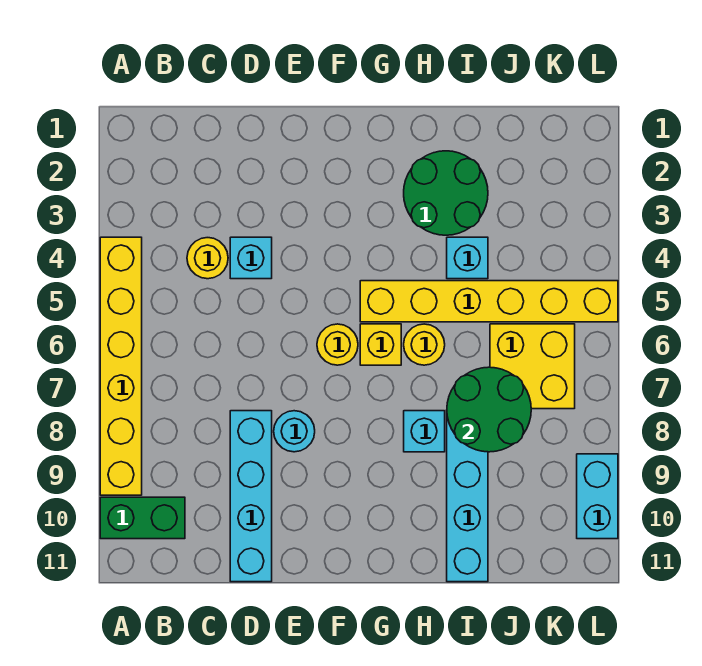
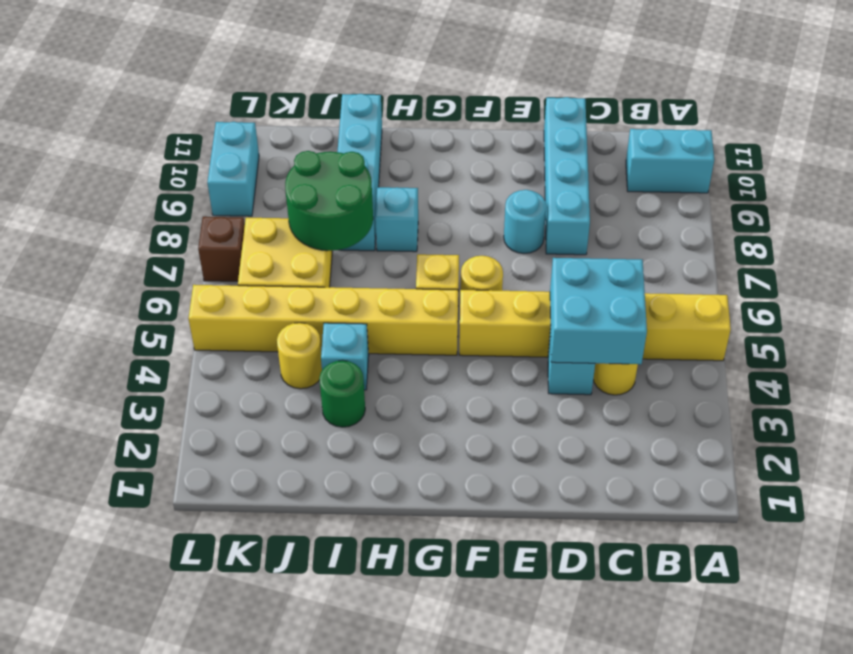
yellow brick A4:A9 level 1 -> yellow brick A5:F5 level 1
green brick A10:B10 level 1 -> cyan brick A10:B10 level 1
none -> cyan brick C4:D5 level 2
green round brick H2:I3 level 1 -> green round brick I3 level 1
yellow round brick H6 level 1 -> yellow round brick J4 level 1
none -> brown brick L7 level 1

